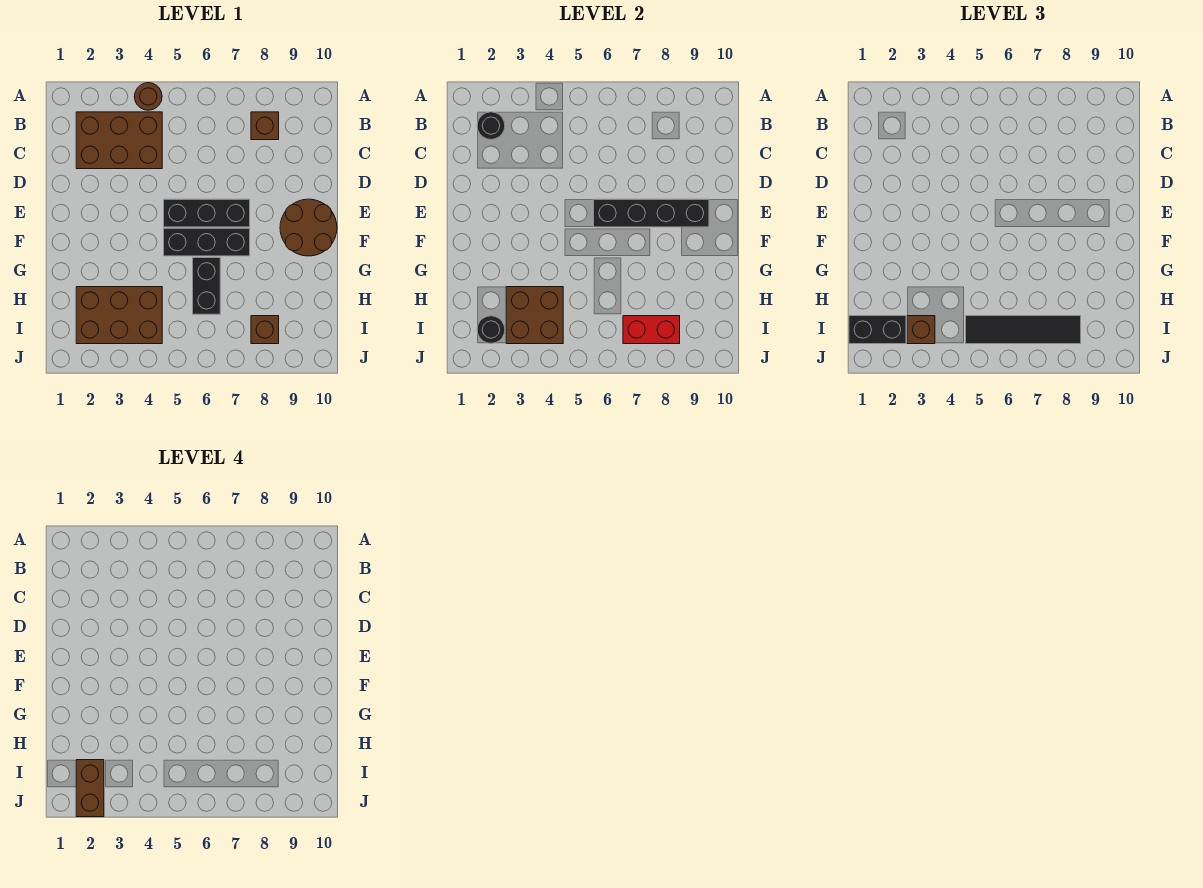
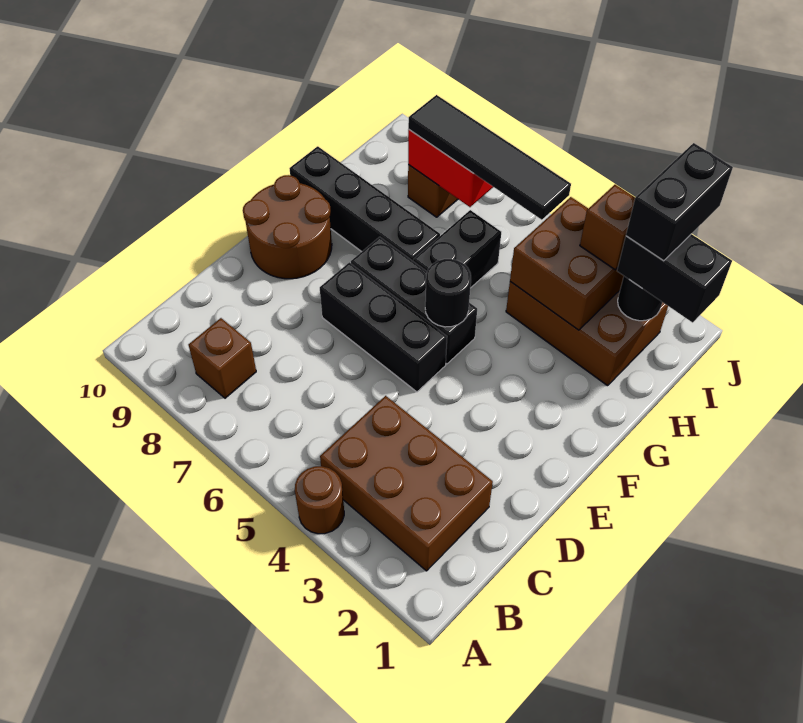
black round brick B2 level 2 -> black round brick F5 level 2
black brick E6:E9 level 2 -> black brick G7:G10 level 1
brown brick I2:J2 level 4 -> black brick I2:J2 level 4

